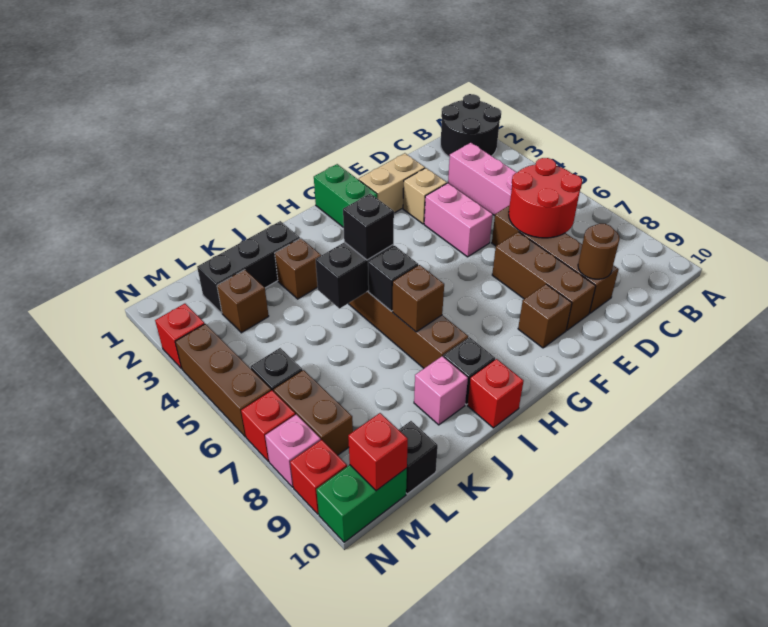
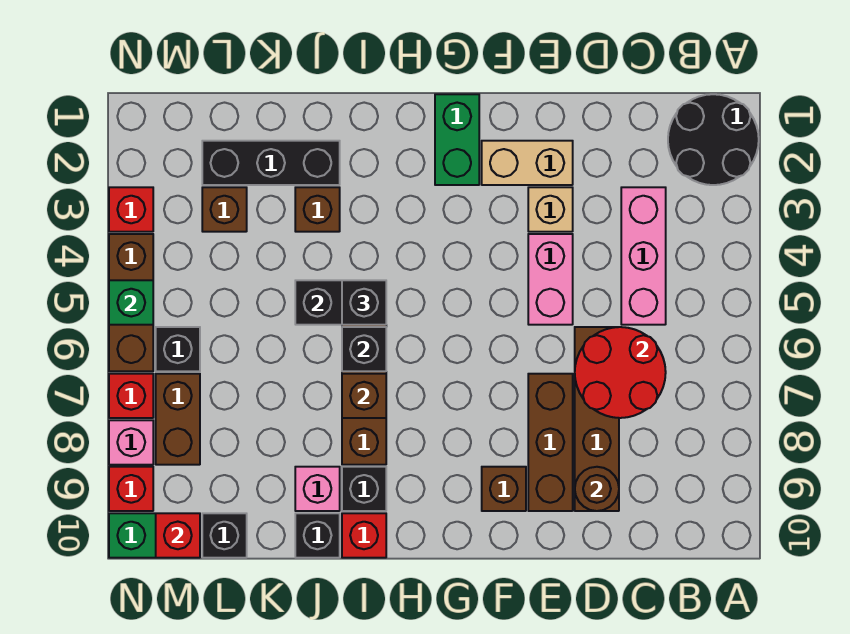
none -> black brick J10 level 1
none -> green brick N5 level 2

